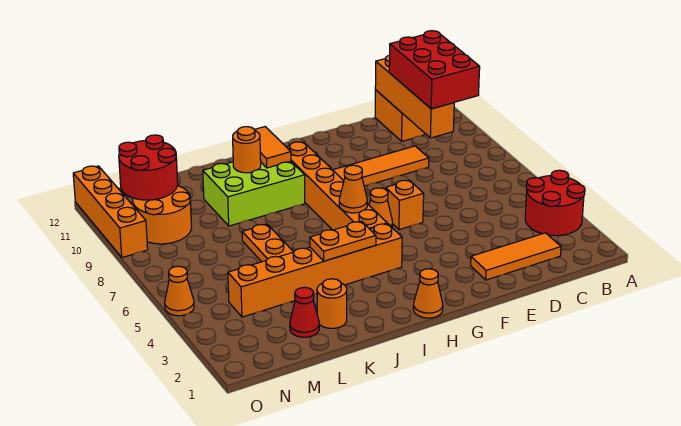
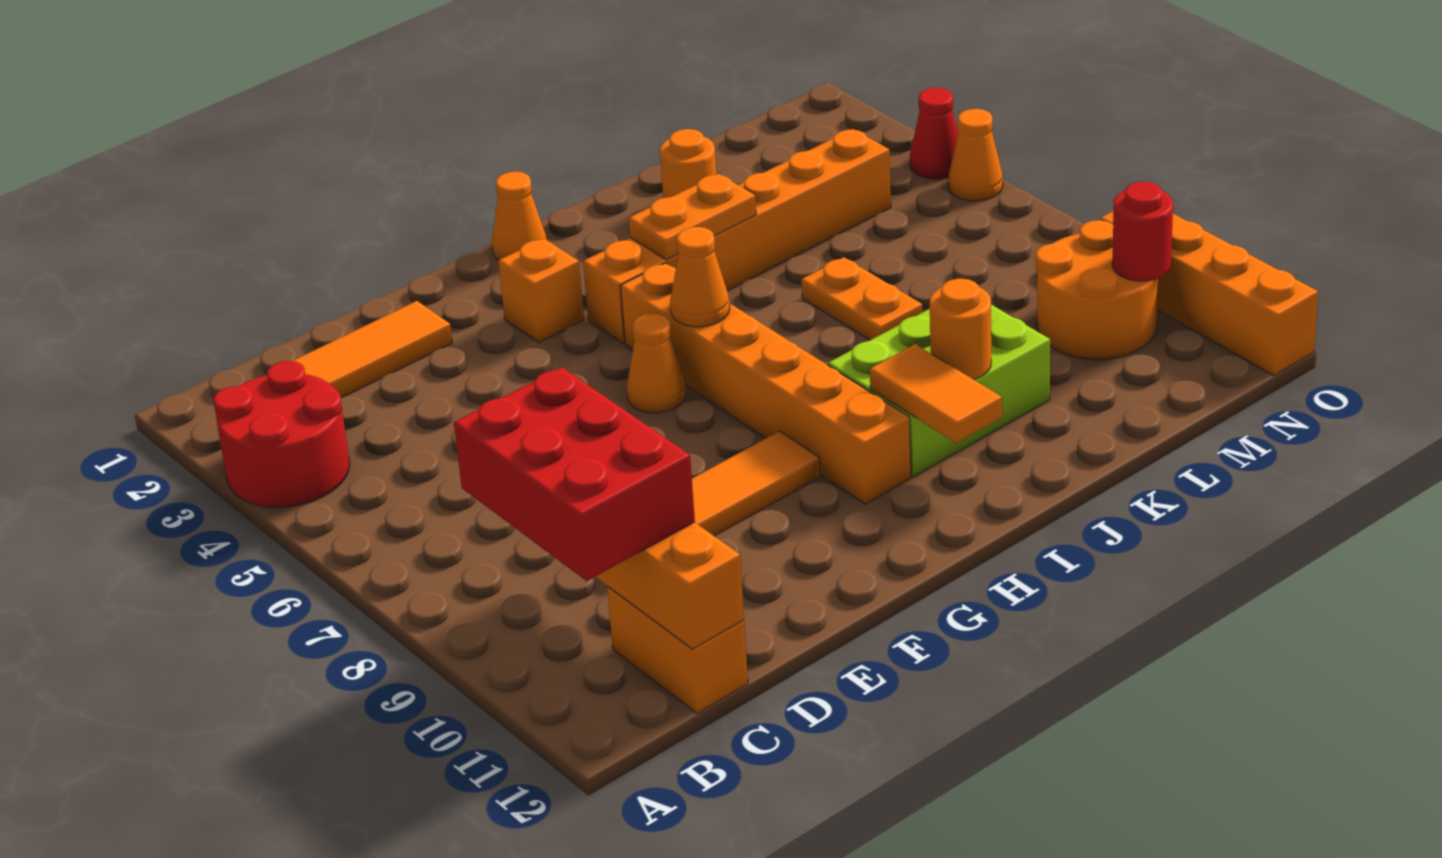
orange brick F6 level 1 -> orange brick G3 level 1
red cone L2 level 1 -> red cone O4 level 1
red round brick M10:N11 level 2 -> red round brick N10 level 2

